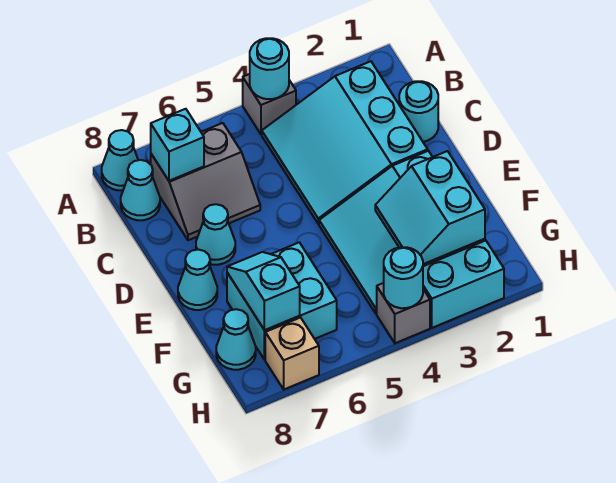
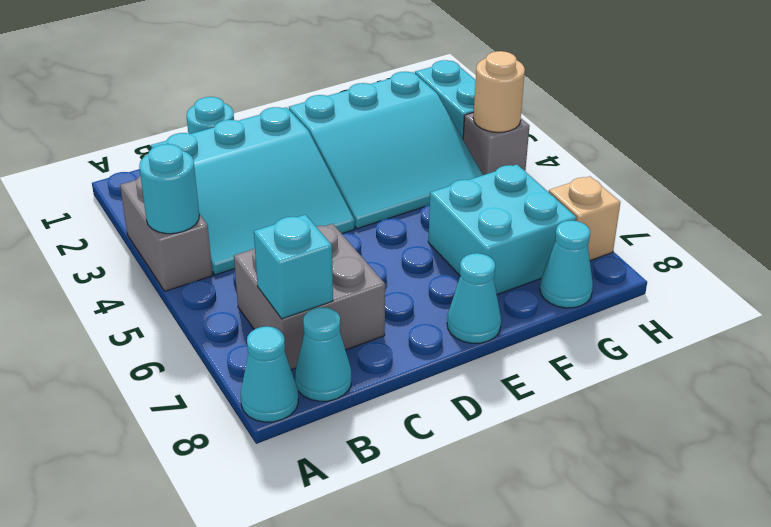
grey brick A4 level 1 -> grey brick A3:A4 level 1
grey slope B6:C7 level 1 top B -> grey brick B6:C7 level 1
cyan cone D7 level 1 -> none
cyan slope F2:G3 level 2 top 2 -> none
cyan slope F7:G7 level 2 top G -> none
cyan round brick H4 level 2 -> tan round brick H4 level 2

